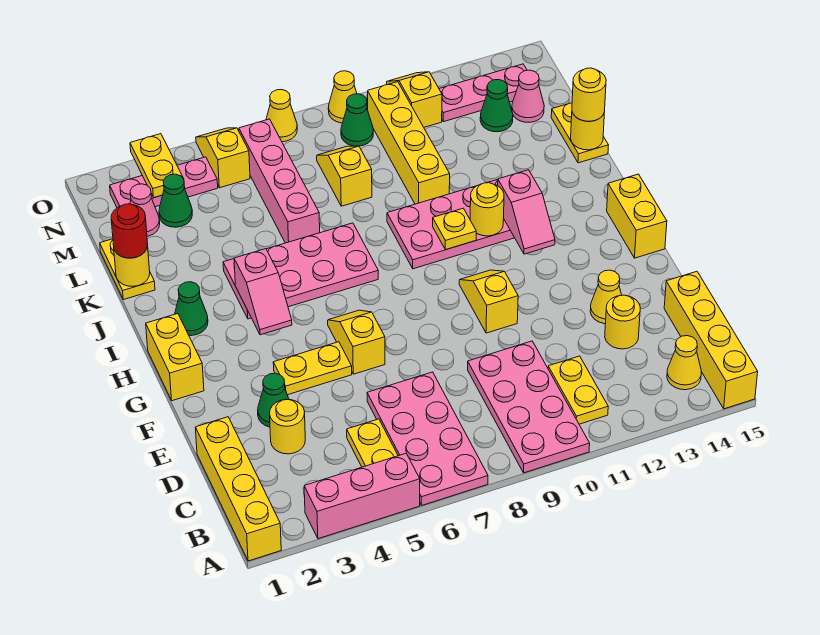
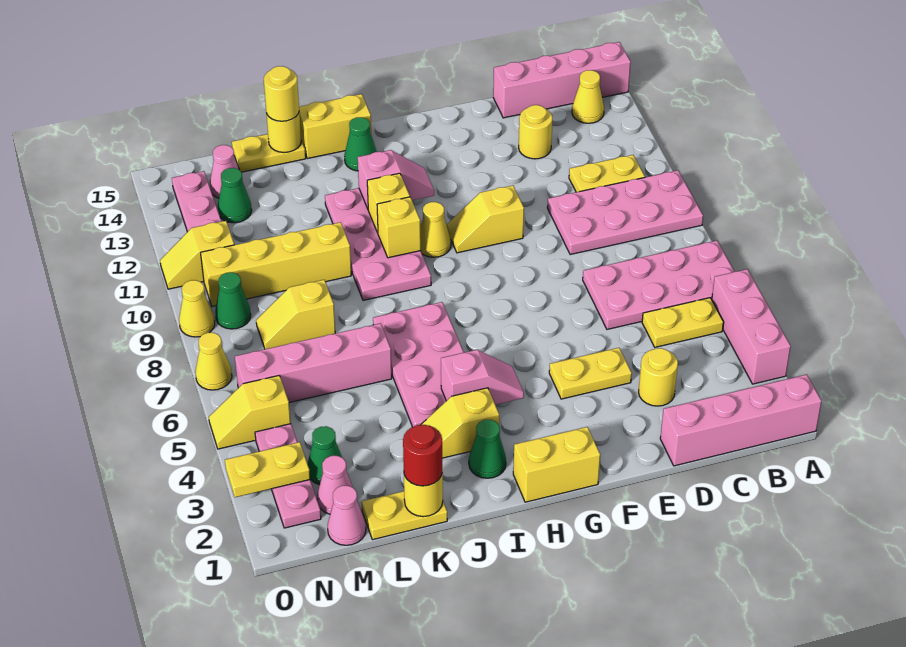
yellow brick A1:D1 level 1 -> pink brick A1:D1 level 1
yellow brick A15:D15 level 1 -> pink brick A15:D15 level 1
green cone E3 level 1 -> green cone I14 level 1
yellow cone E13 level 1 -> yellow cone H10 level 1
yellow plate F4:F5 level 1 -> yellow plate E4:F4 level 1
yellow slope F6:G6 level 1 top F -> yellow slope I3:J3 level 1 top I
yellow brick G15:H15 level 1 -> yellow brick I15:J15 level 1
yellow plate I10 level 2 -> yellow brick I10 level 2
yellow round brick I11 level 2 -> yellow brick I11 level 2
none -> pink cone M1 level 1

